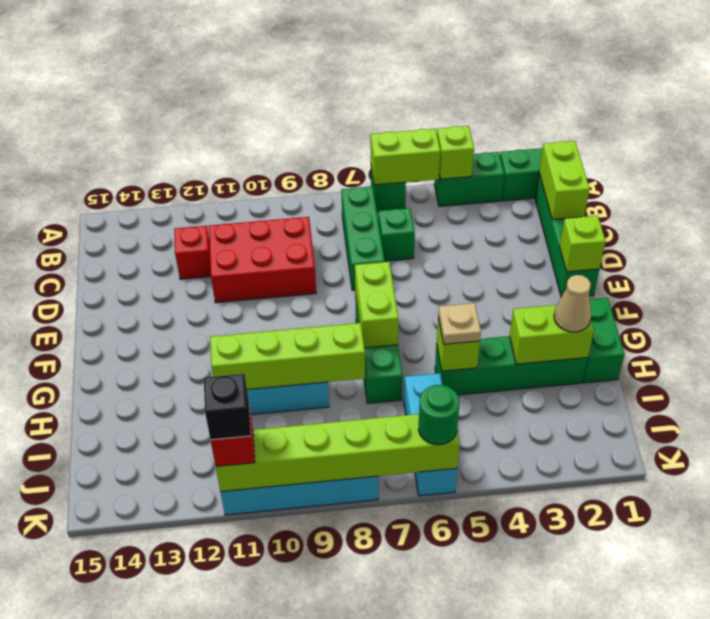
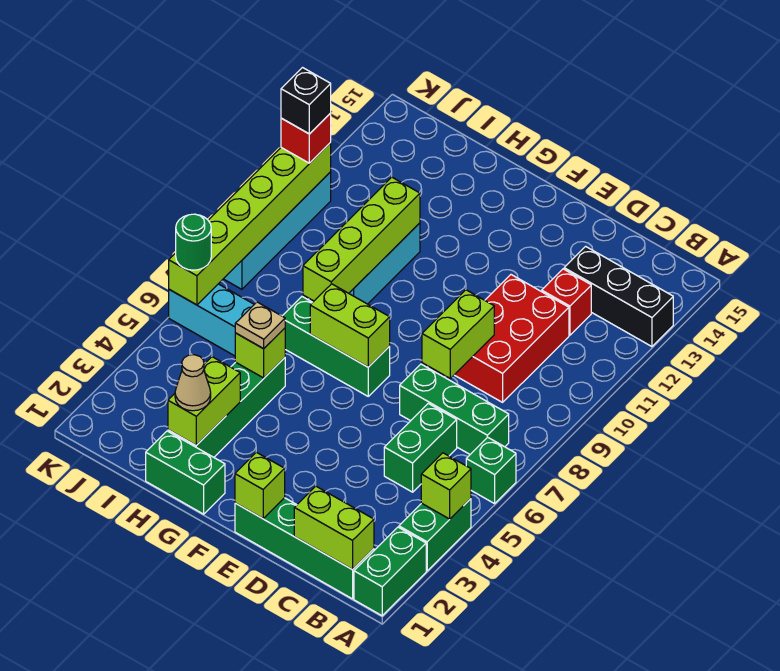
lime brick A5:A6 level 2 -> lime brick D8:D9 level 2
none -> black brick A13:C13 level 1
green brick C6 level 1 -> green brick C5:C6 level 1

